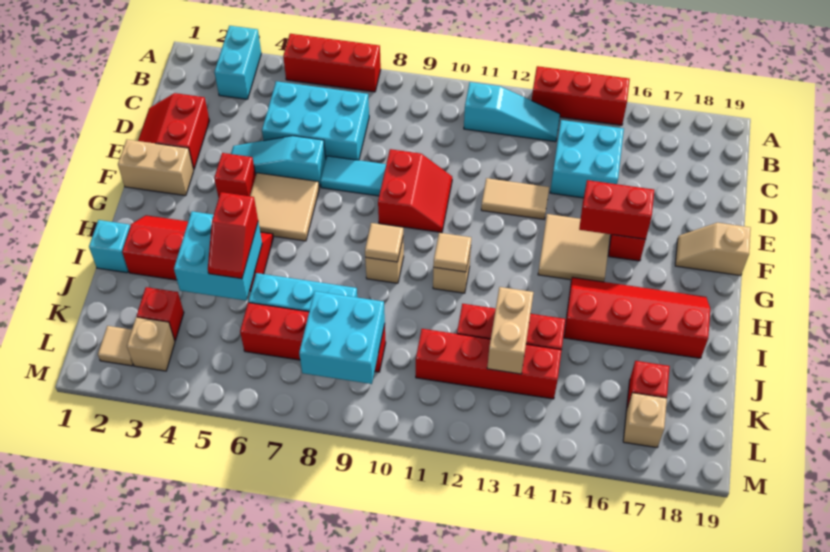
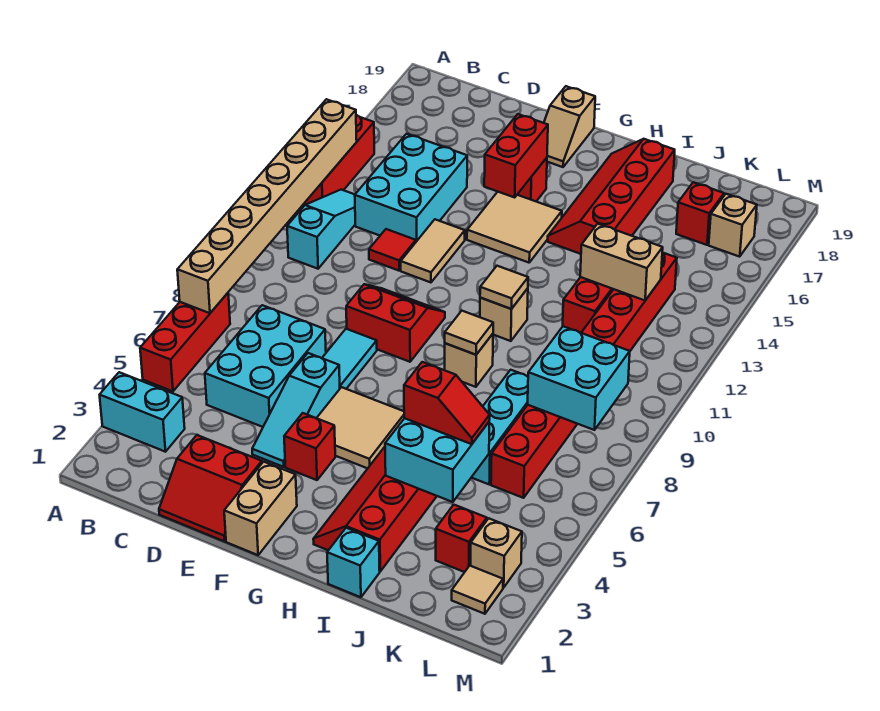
none -> tan brick A7:A14 level 2
cyan brick C14:D15 level 1 -> cyan brick C13:D15 level 1
none -> red tile D12 level 1

